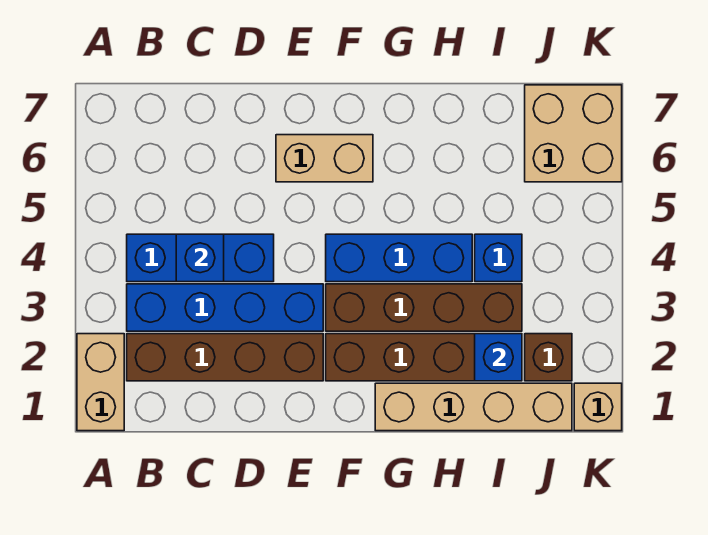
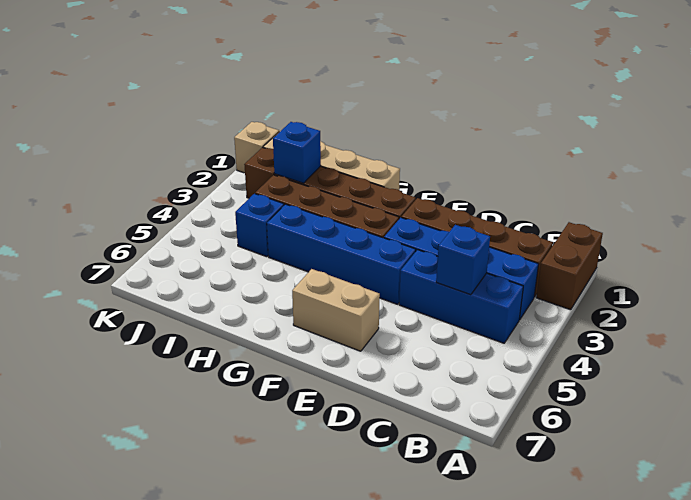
tan brick A1:A2 level 1 -> brown brick A1:A2 level 1
blue brick F4:H4 level 1 -> blue brick E4:H4 level 1
tan brick J6:K7 level 1 -> none

